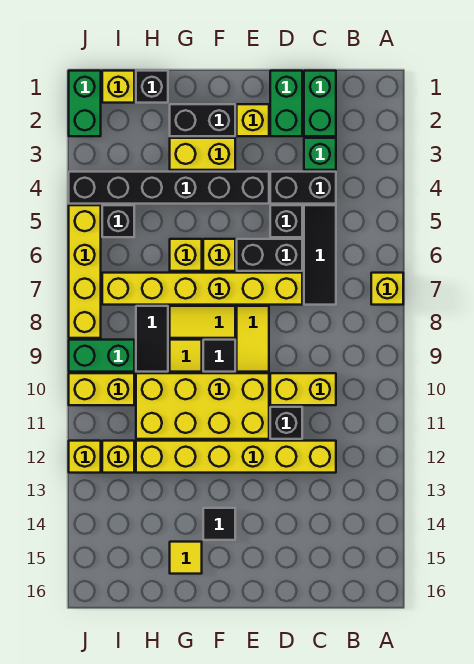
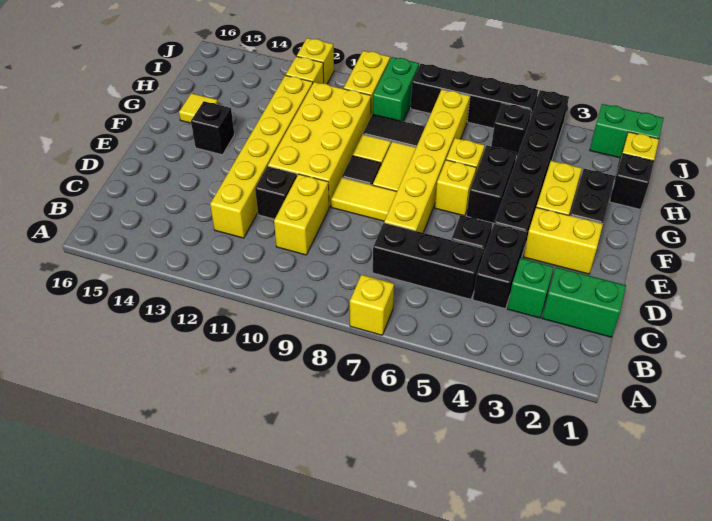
black tile C5:C7 level 1 -> black brick C5:C7 level 1
green brick D1:D2 level 1 -> none
black brick D6:E6 level 1 -> black brick F5:G5 level 1
yellow brick E2 level 1 -> yellow brick E2:E3 level 1
black tile F14 level 1 -> black brick F14 level 1
yellow brick J5:J8 level 1 -> black brick J5:J8 level 1

